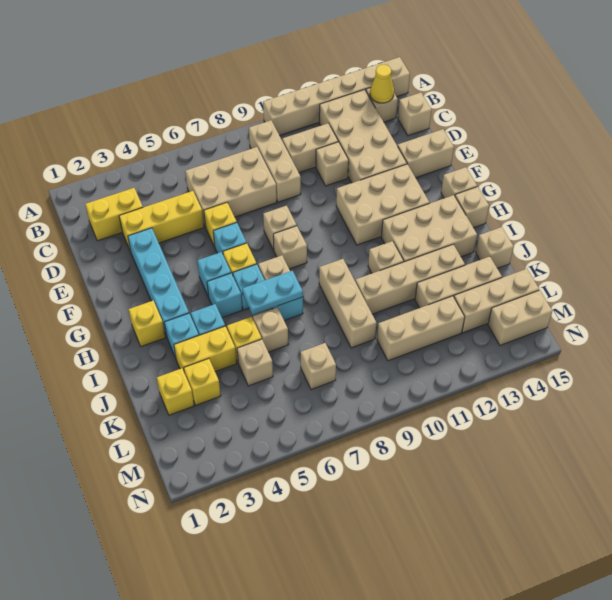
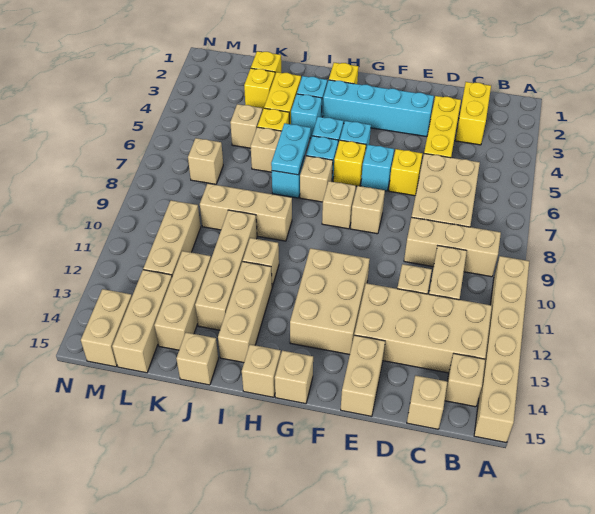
yellow cone B14 level 2 -> none
tan brick H12:I14 level 1 -> tan brick I12:I14 level 1

